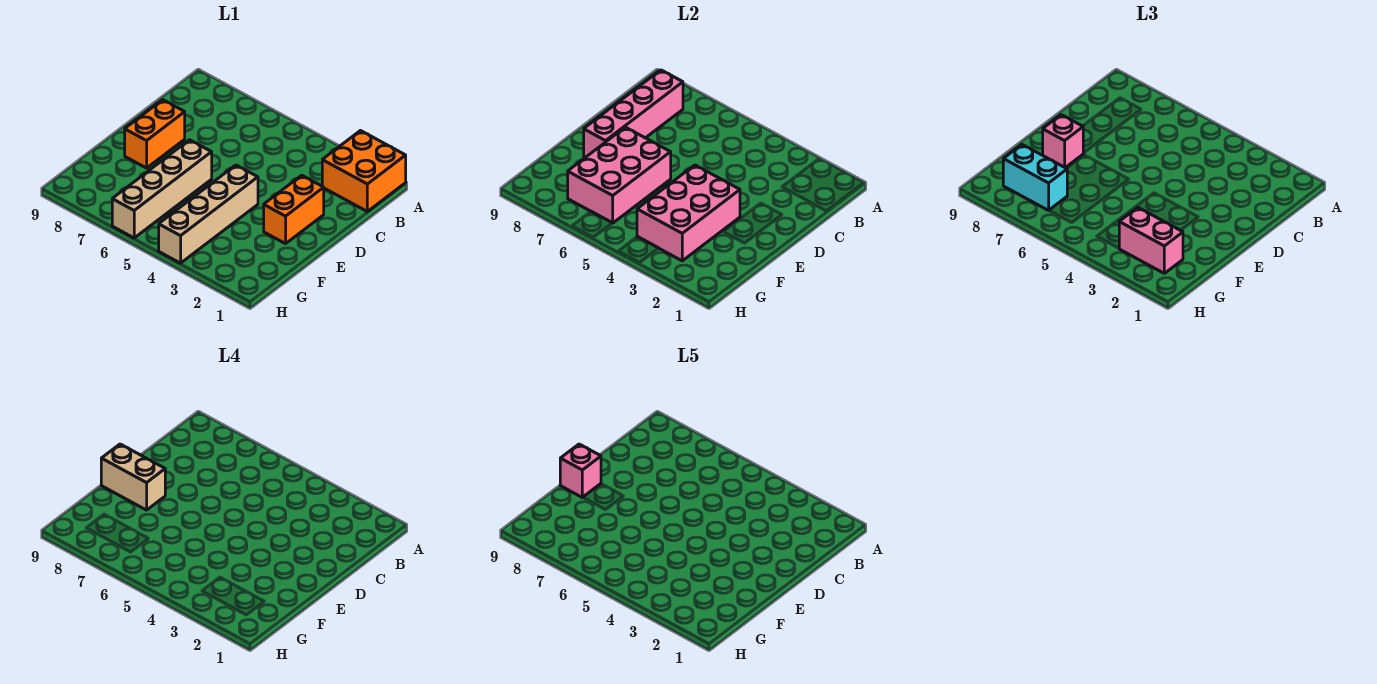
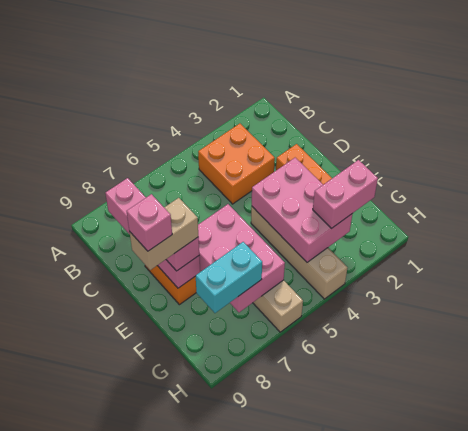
orange brick A1:B2 level 1 -> orange brick B3:C4 level 1

